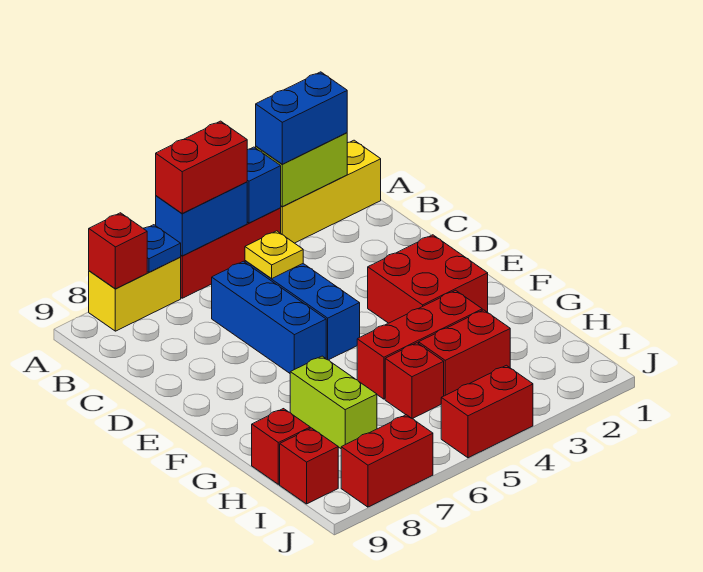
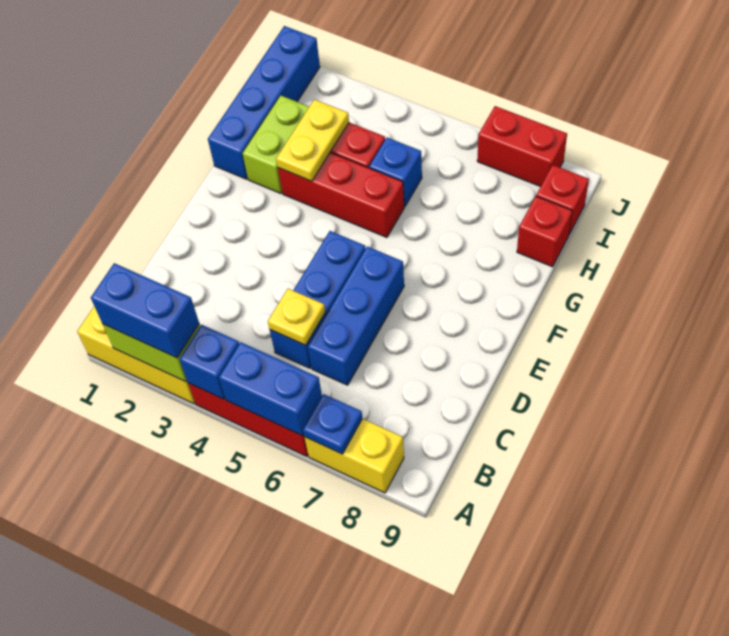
red brick A5:A6 level 3 -> none
red brick A8 level 2 -> none
red brick E2:F3 level 1 -> none
none -> blue brick G1:J1 level 1
none -> yellow plate G3:H3 level 2
lime brick G7:H7 level 1 -> lime brick G2:H2 level 1
red brick H5 level 1 -> blue brick H5 level 1
red brick J4:J5 level 1 -> none

